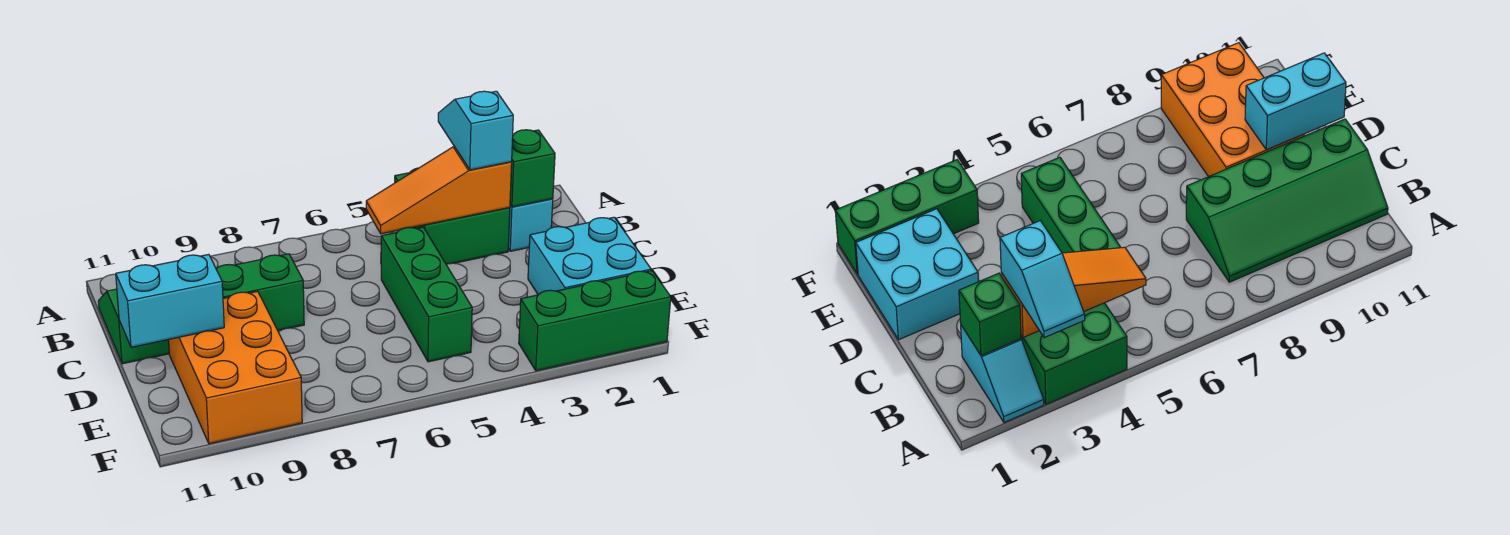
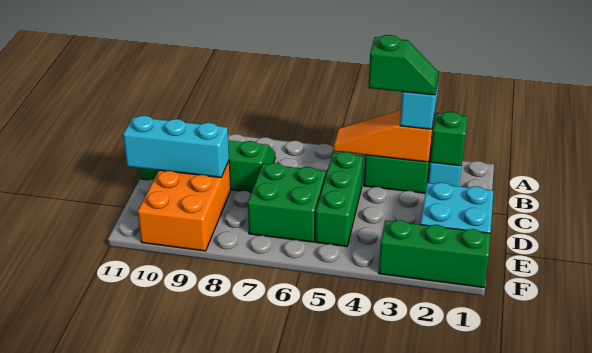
none -> green slope B3:B4 level 4 top 4
none -> green brick D6:E7 level 1
cyan brick D10:D11 level 2 -> cyan brick D9:D11 level 2

